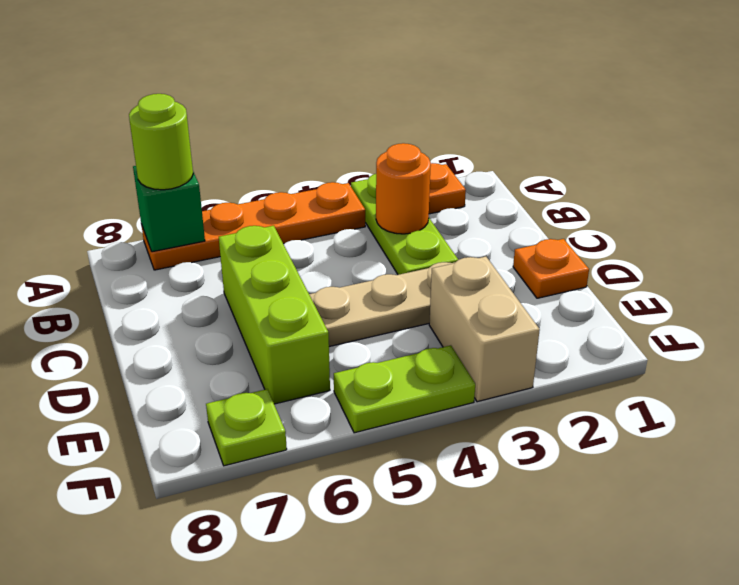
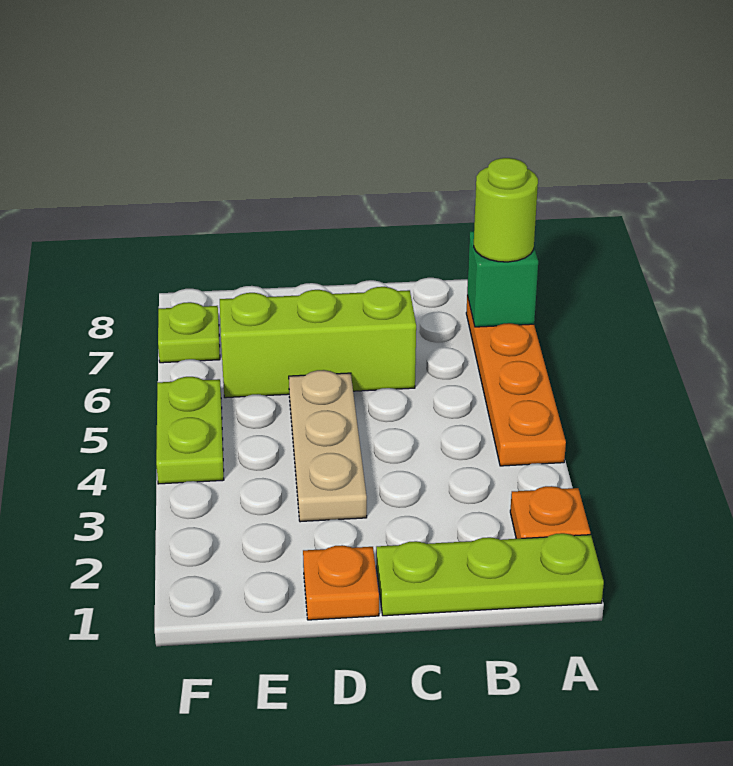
lime plate A3:C3 level 1 -> lime plate A1:C1 level 1
orange round brick B3 level 2 -> none
tan brick E3:F3 level 1 -> none

